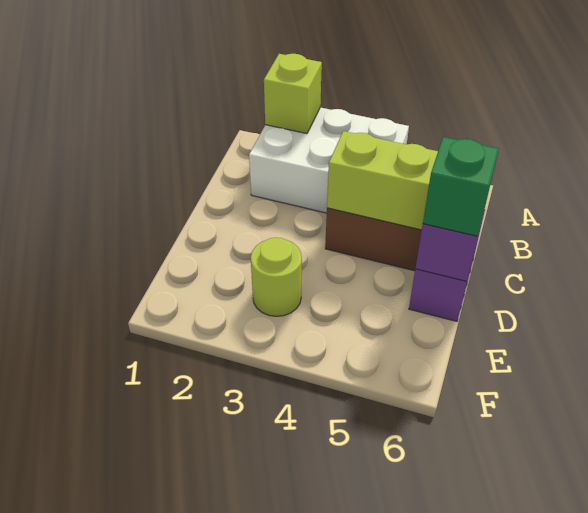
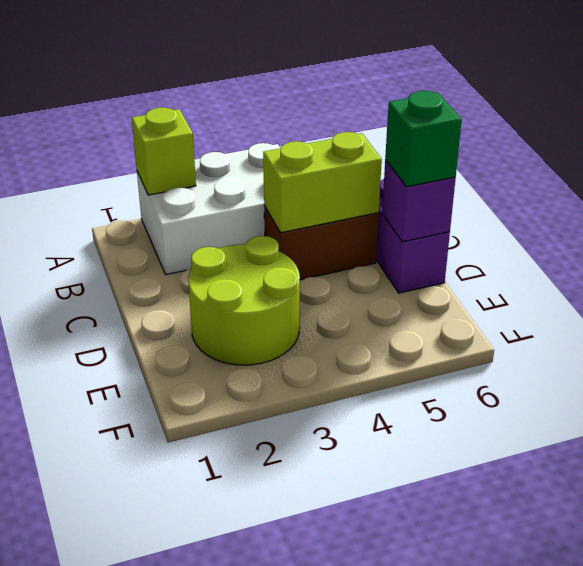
lime round brick E3 level 1 -> lime round brick D2:E3 level 1

